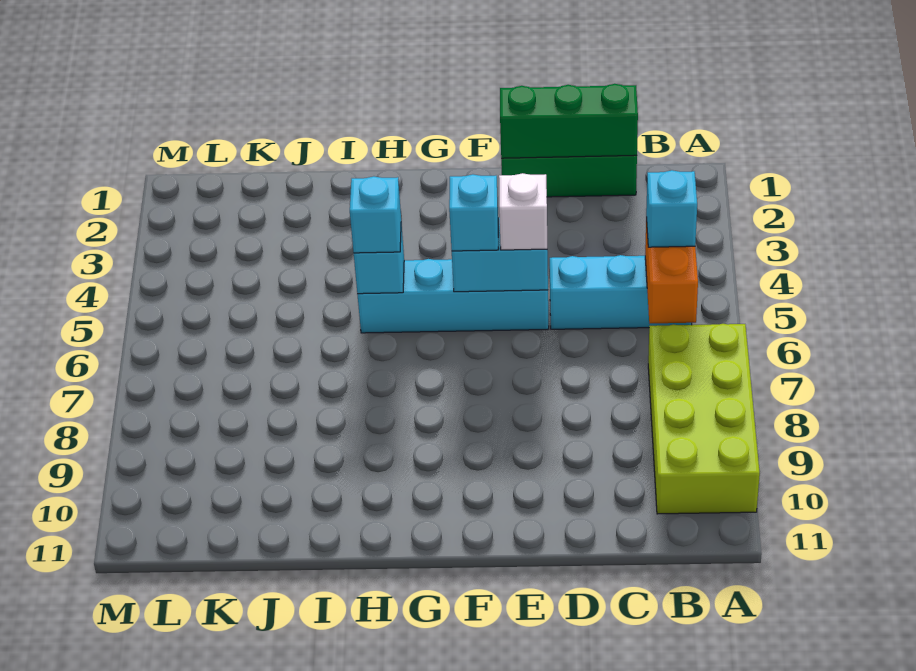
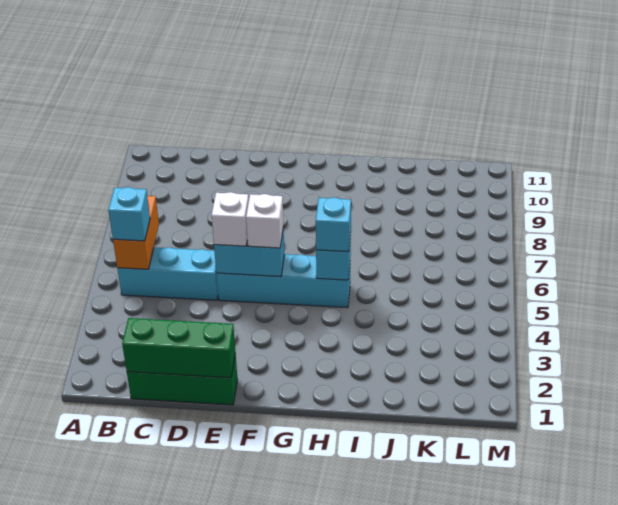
lime brick A7:B10 level 1 -> none
cyan brick F5 level 3 -> white brick F5 level 3

